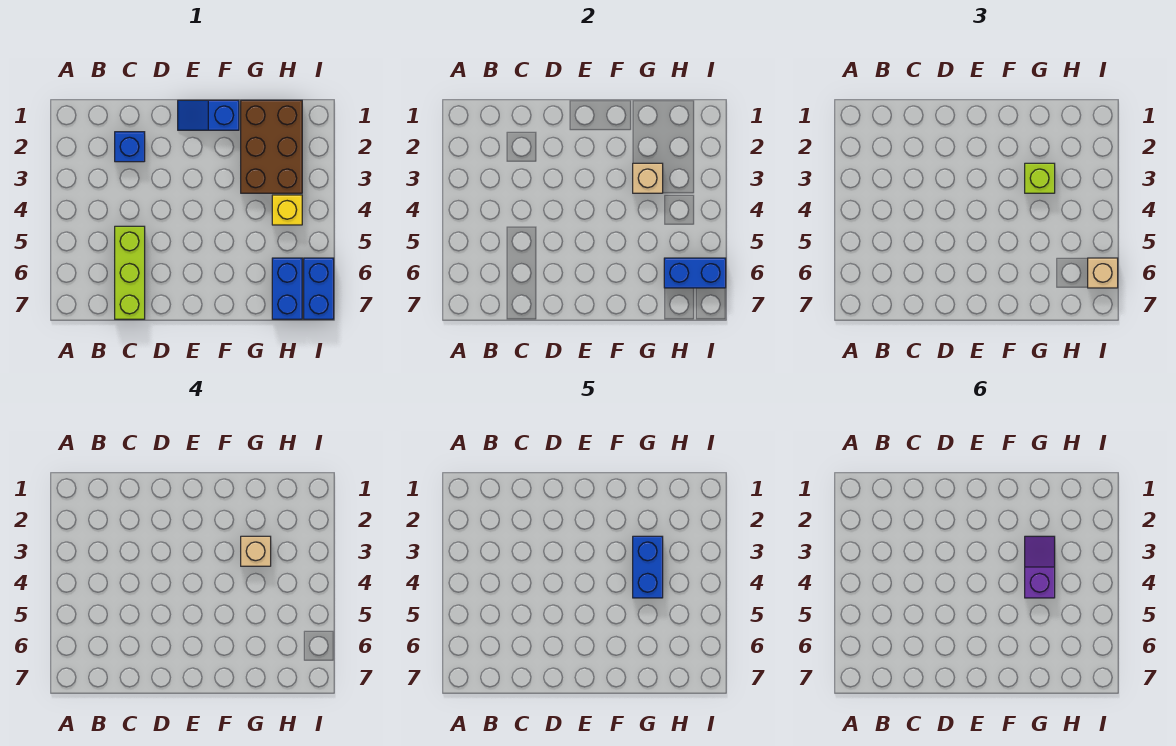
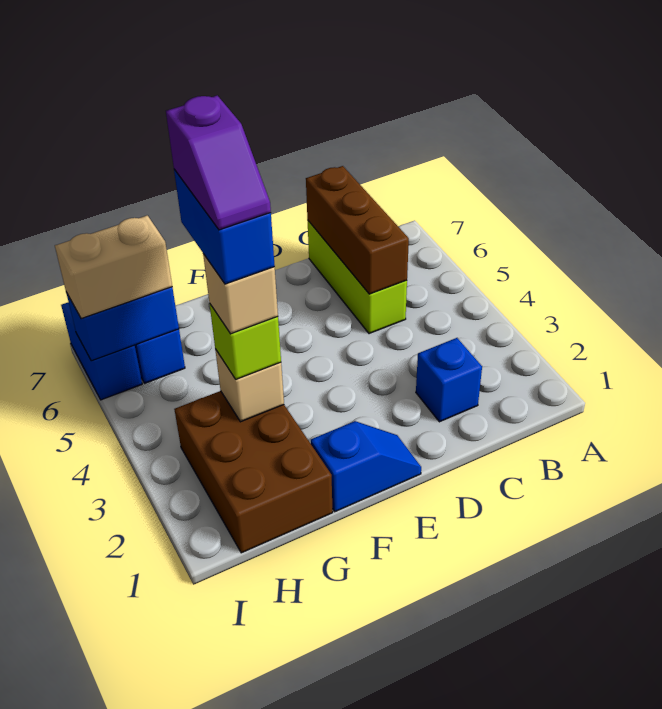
none -> brown brick C5:C7 level 2
yellow brick H4 level 1 -> none
tan brick I6 level 3 -> tan brick H6:I6 level 3

